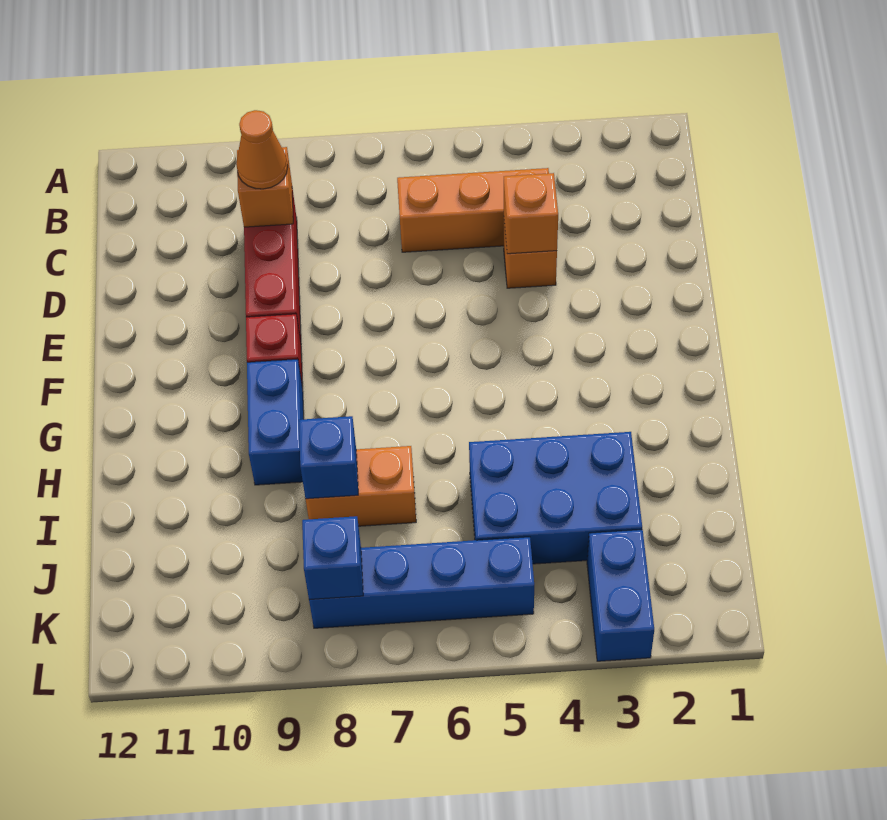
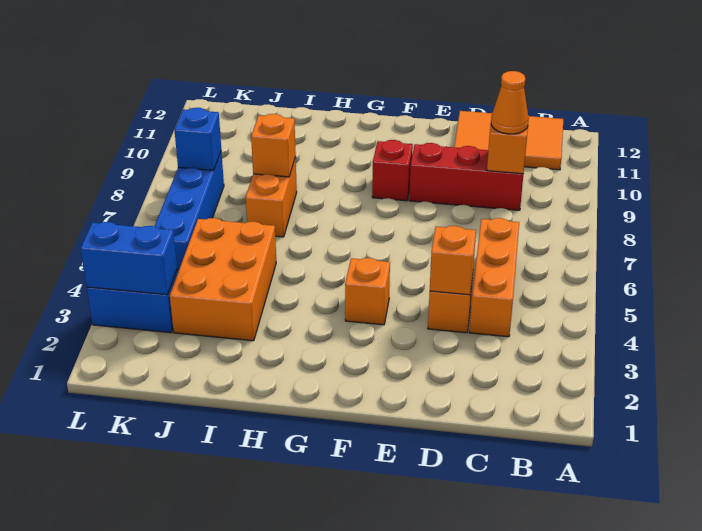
none -> orange tile B11:D12 level 1
none -> orange brick F4 level 1
blue brick G9:H9 level 1 -> blue brick K3:L3 level 2
blue brick I3:J5 level 1 -> orange brick I3:J5 level 1
blue brick I8 level 2 -> orange brick I8 level 2

